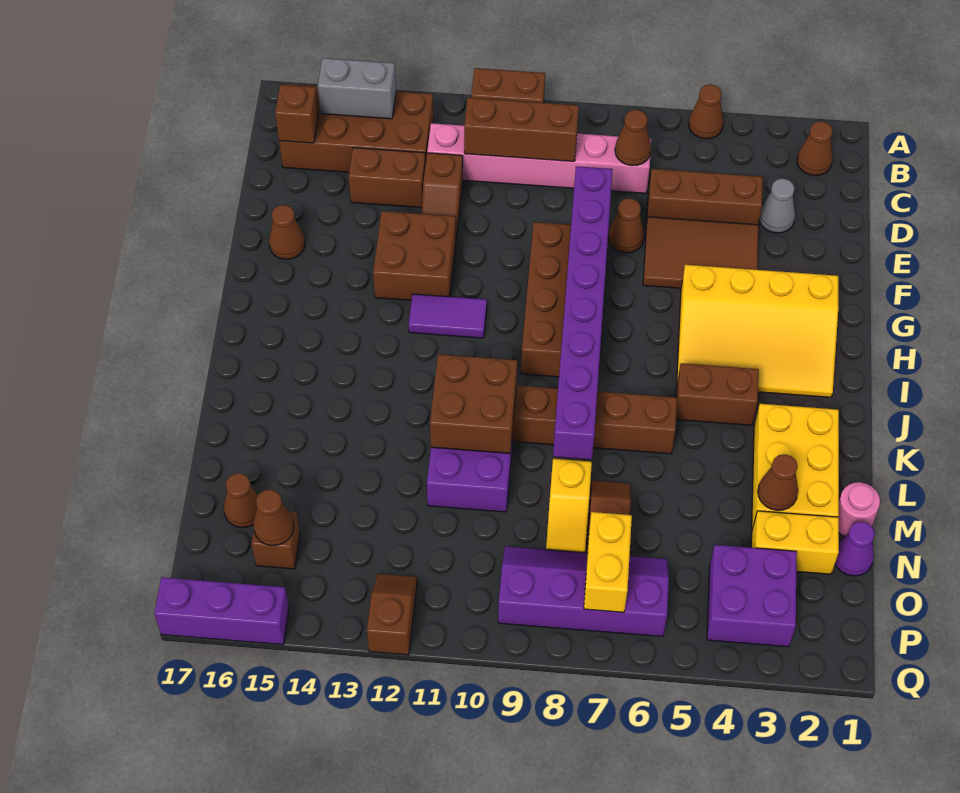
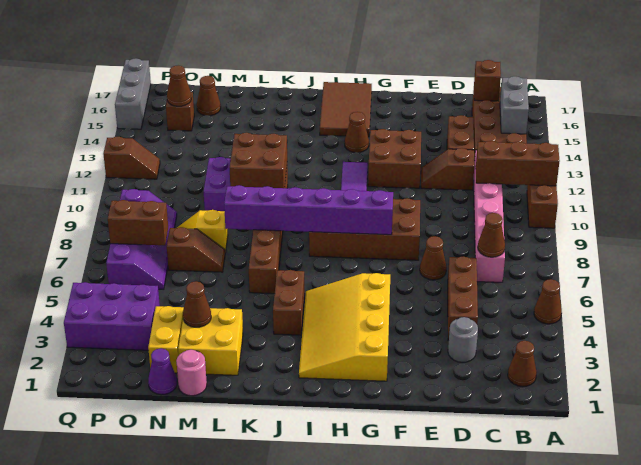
brown brick C9:C11 level 2 -> brown brick A11:C11 level 2
grey cone D3 level 1 -> grey round brick D3 level 1
brown tile E4:F6 level 1 -> brown tile H15:I17 level 1
purple brick E8:L8 level 2 -> purple brick G8:L8 level 2
brown cone F16 level 1 -> brown cone H14 level 1
yellow brick K2:M3 level 1 -> yellow brick L2:M3 level 1
purple brick O3:P4 level 1 -> purple brick O3:Q4 level 1
yellow brick O7:P7 level 2 -> brown brick O7:P7 level 2
purple brick Q15:Q17 level 1 -> grey brick Q15:Q17 level 1

